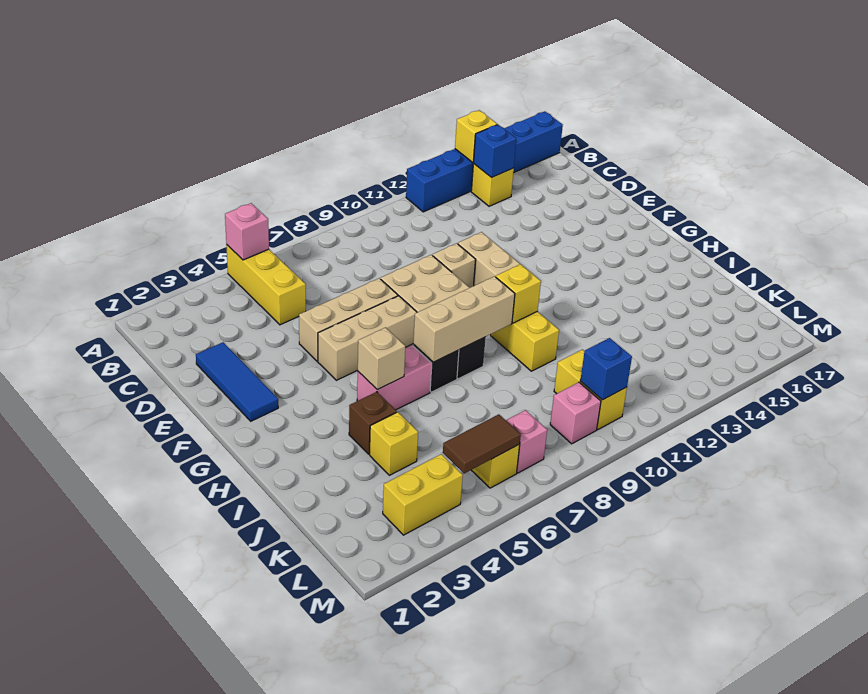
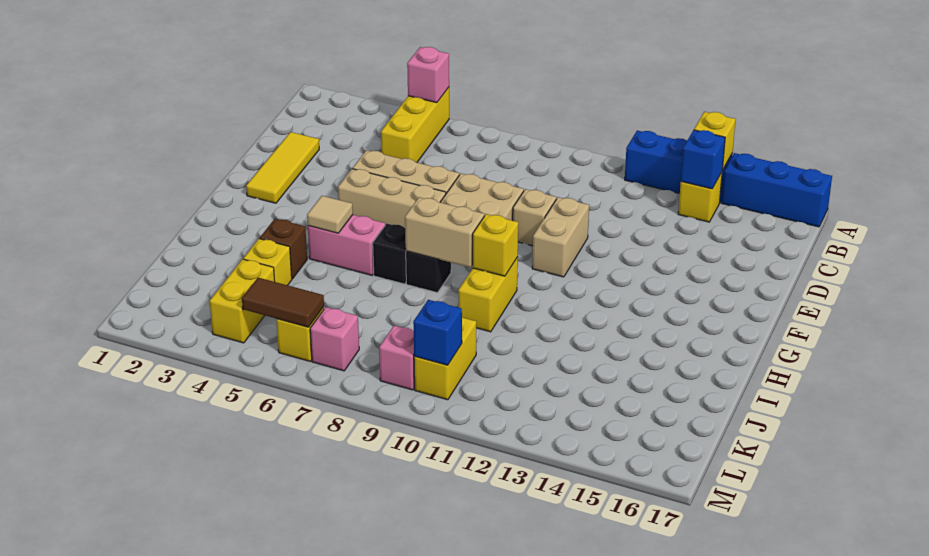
blue tile D2:F2 level 1 -> yellow tile D2:F2 level 1
tan brick H5 level 2 -> tan tile H5 level 2
tan brick H7:H9 level 2 -> tan brick H8:H9 level 2
yellow brick L3:L4 level 1 -> yellow brick K4:L4 level 1

